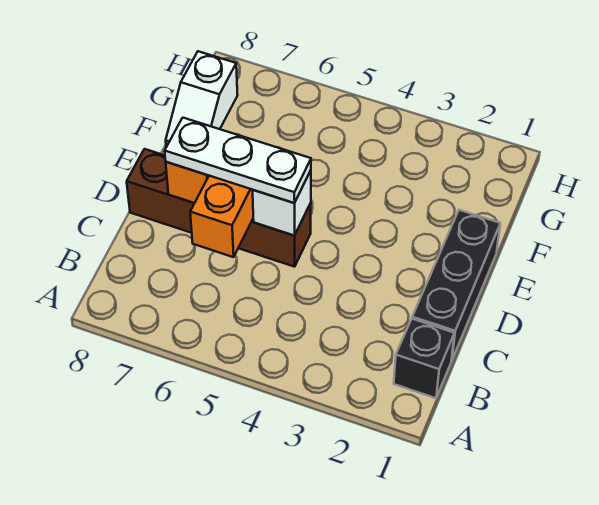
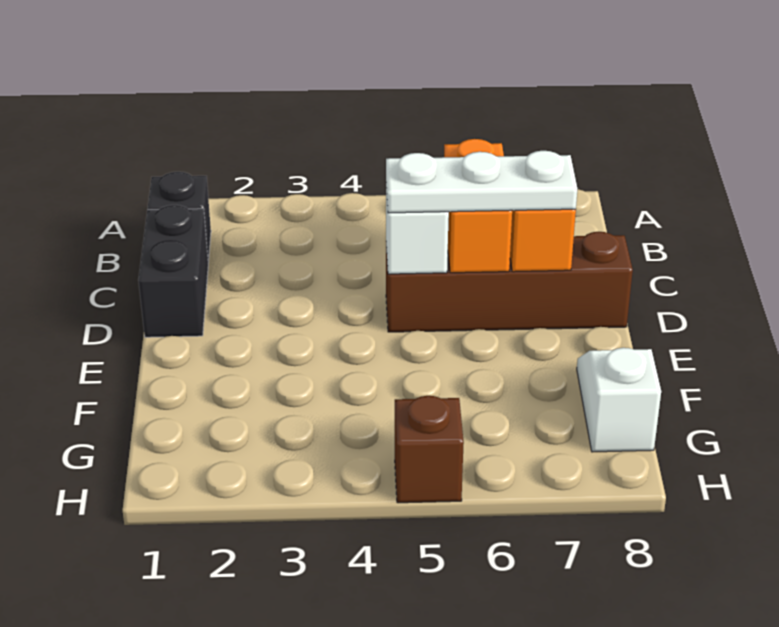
black brick C1:E1 level 1 -> black brick C1:D1 level 1
none -> brown brick H5 level 1

